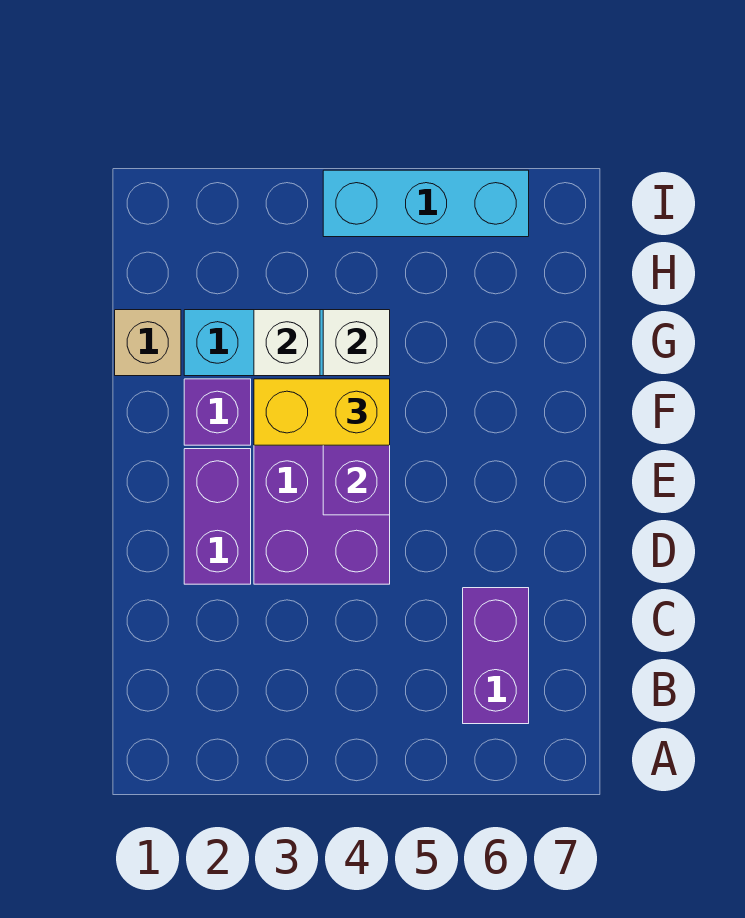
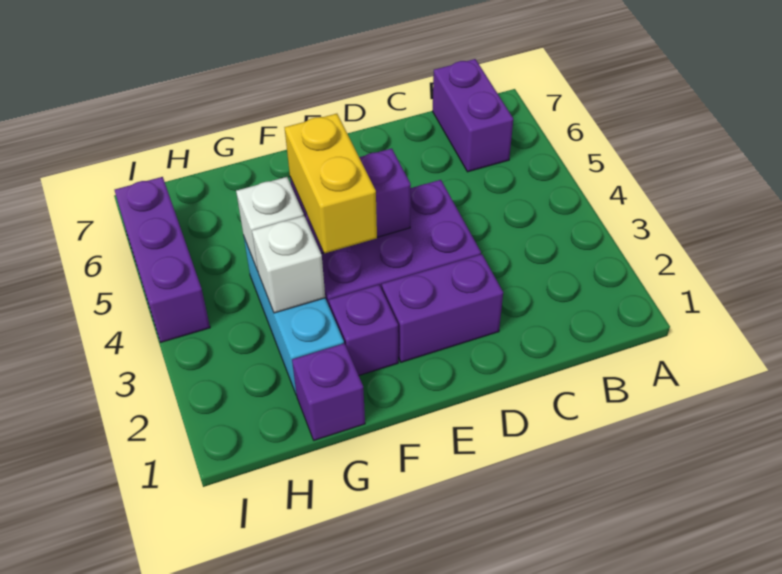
purple brick B6:C6 level 1 -> purple brick B6:B7 level 1
tan brick G1 level 1 -> purple brick G1 level 1
cyan brick I4:I6 level 1 -> purple brick I4:I6 level 1

